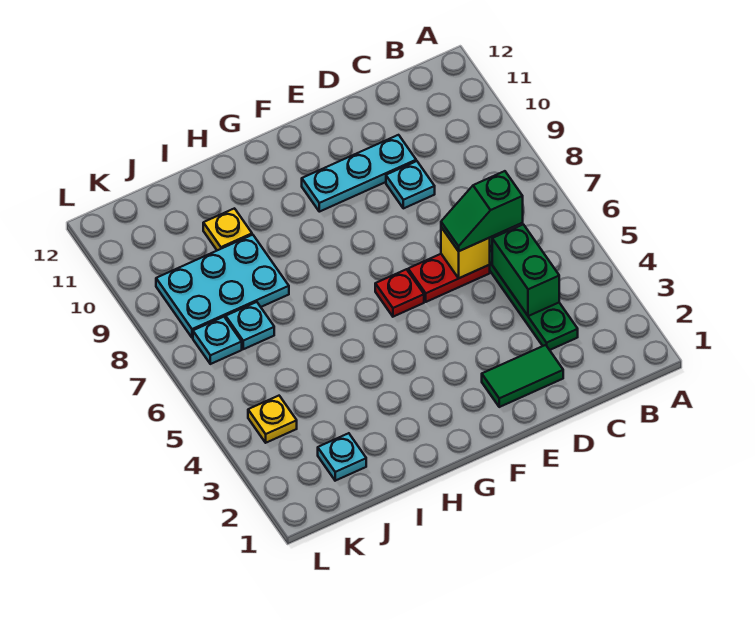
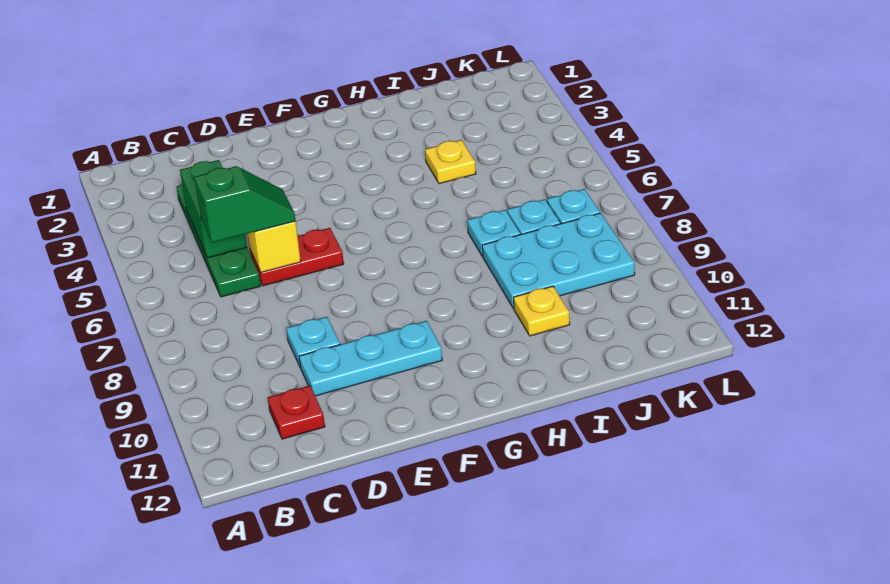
green tile D2:E2 level 1 -> none
red plate F6 level 1 -> red plate C11 level 1
cyan plate J2 level 1 -> cyan plate I7 level 1
yellow plate K4 level 1 -> yellow plate I4 level 1

